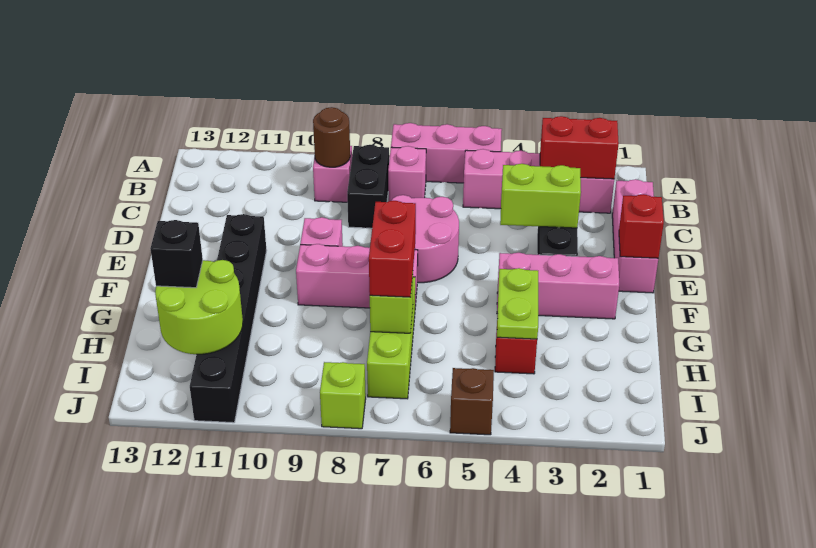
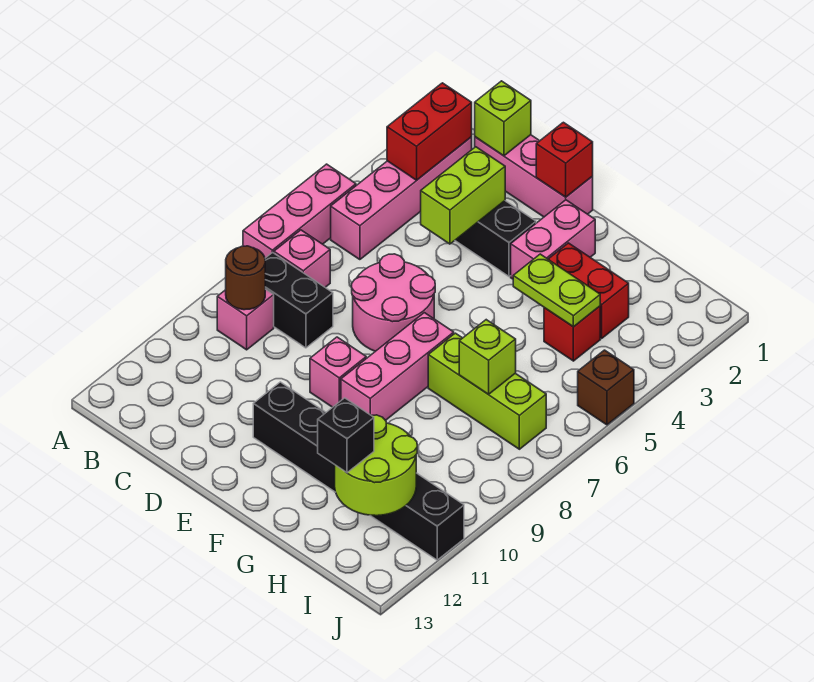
pink brick F2:F4 level 1 -> pink brick F2:F3 level 1
red brick G7:H7 level 3 -> red brick G3:H3 level 1
lime brick J8 level 1 -> lime brick C1 level 2

